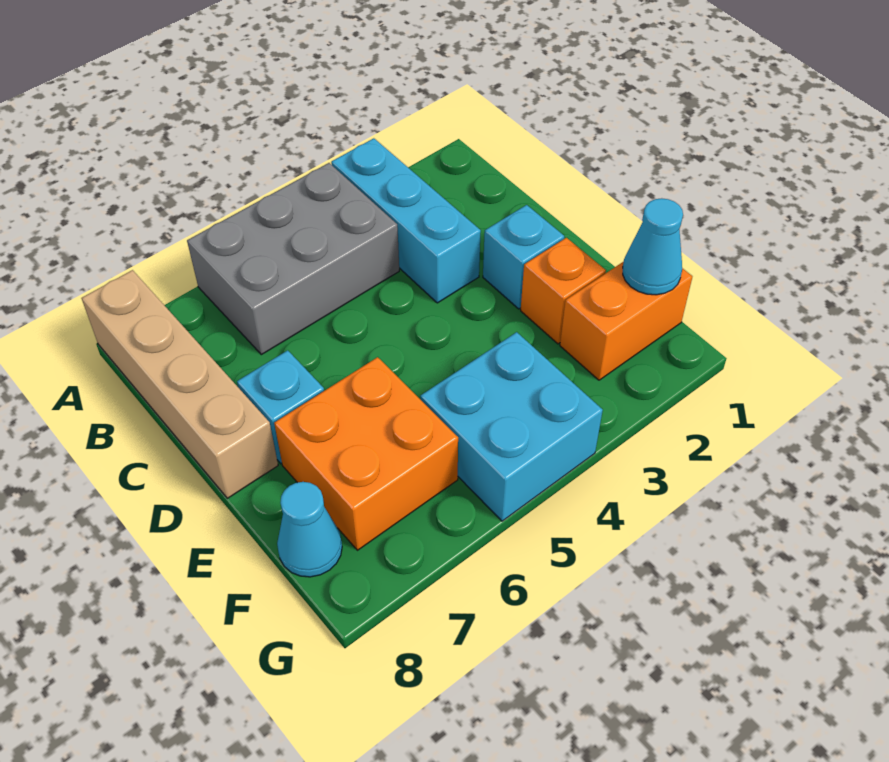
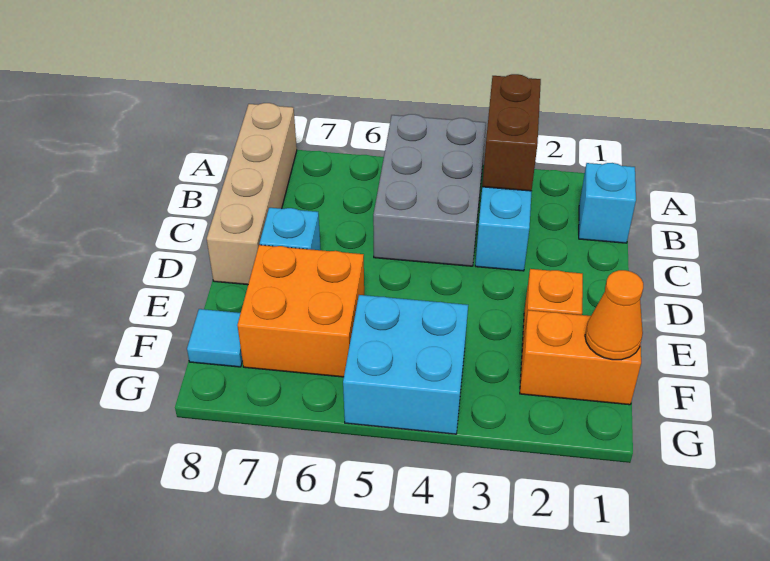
none -> brown brick A3:B3 level 2
grey brick A4:B6 level 1 -> grey brick A4:C5 level 1
cyan brick D2 level 1 -> cyan brick B1 level 1
cyan cone F1 level 2 -> orange cone F1 level 2
cyan cone F8 level 1 -> cyan tile F8 level 1

